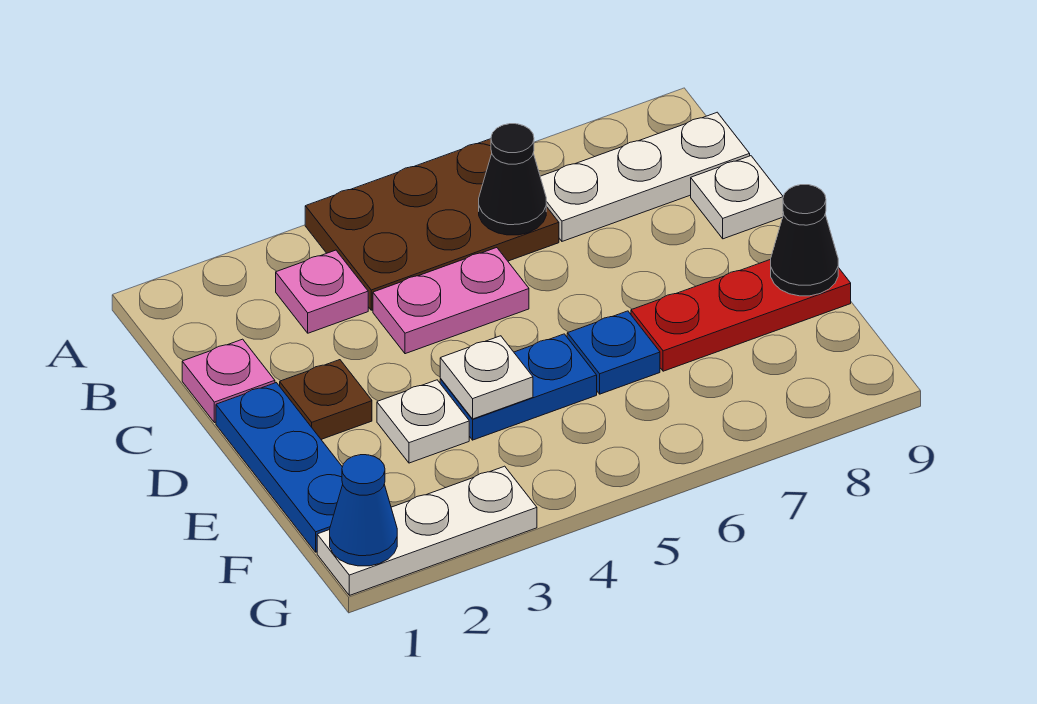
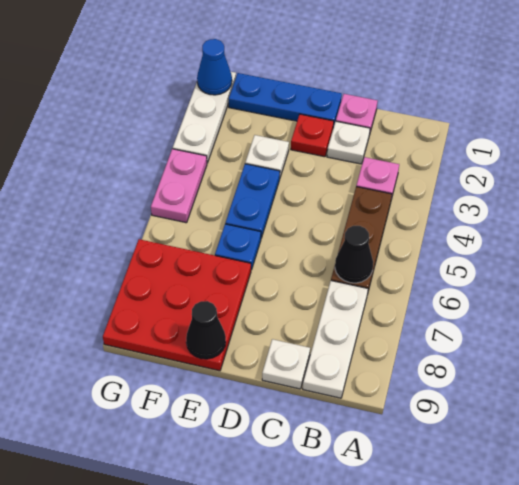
brown plate A4:B6 level 1 -> brown plate B4:B6 level 1
pink plate C4:C5 level 1 -> pink plate G4:G5 level 1
brown plate D2 level 1 -> red plate D2 level 1
white plate E4 level 2 -> white plate C2 level 1
red plate E7:E9 level 1 -> red plate E7:G9 level 1

